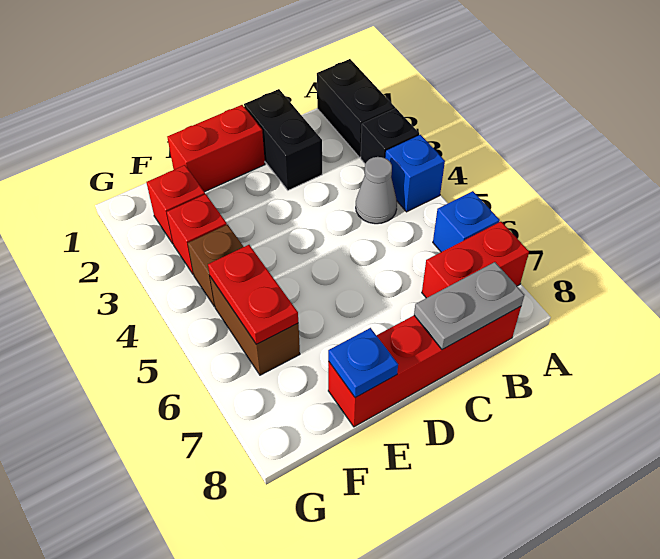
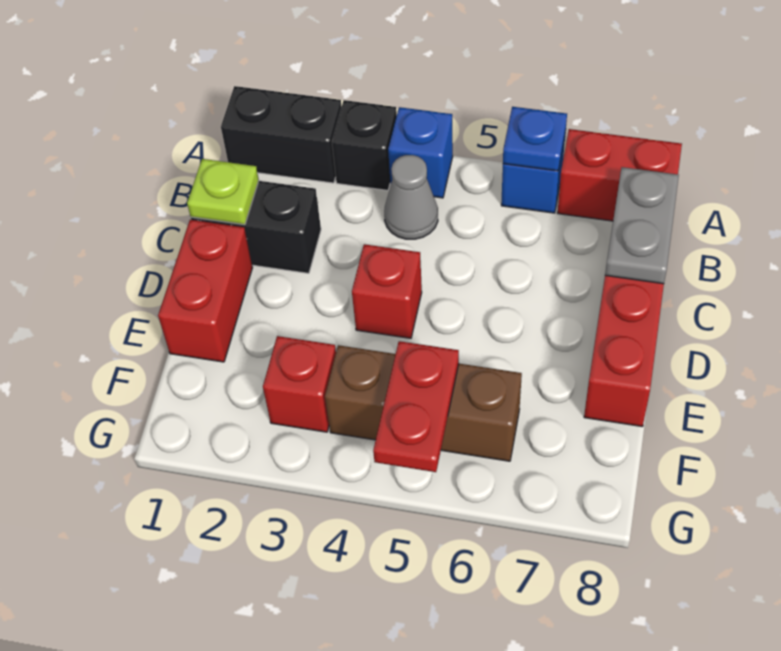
red brick A7:B7 level 1 -> red brick A7:A8 level 1
none -> lime plate C1 level 2
blue plate E8 level 2 -> blue plate A6 level 2
red brick F2 level 1 -> red brick D4 level 1
red plate F5:F6 level 2 -> red plate F5:G5 level 2

